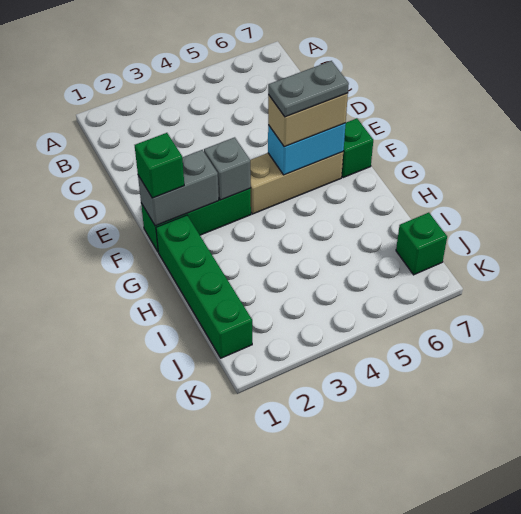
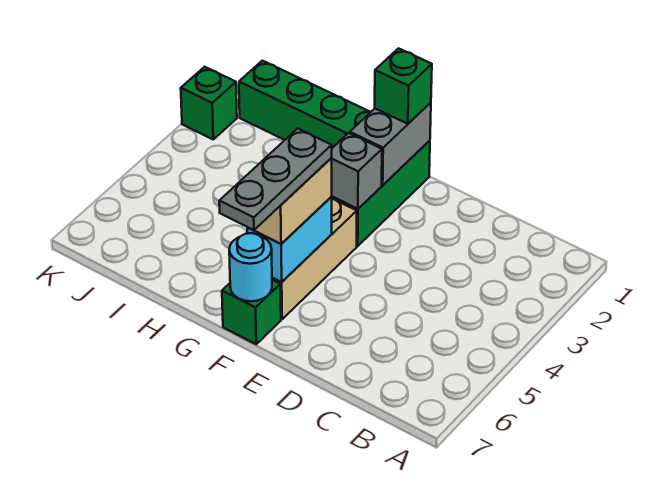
grey plate F5:F6 level 4 -> grey plate F5:F7 level 4
none -> cyan round brick F7 level 2
green brick J7 level 1 -> green brick K2 level 1

